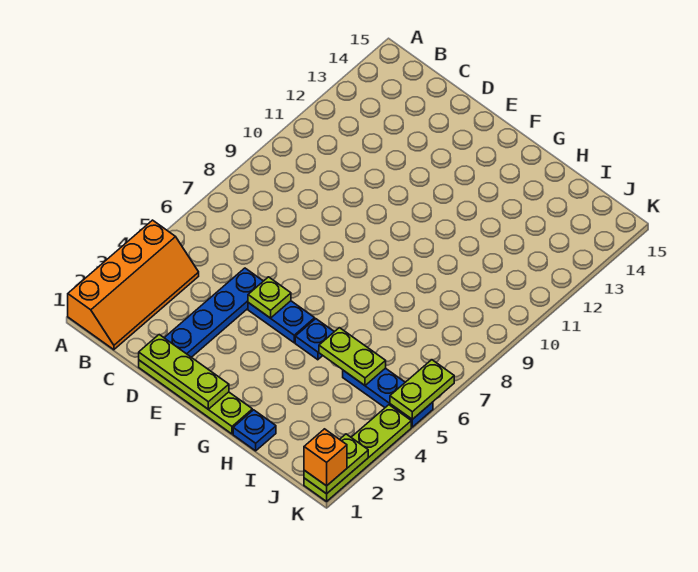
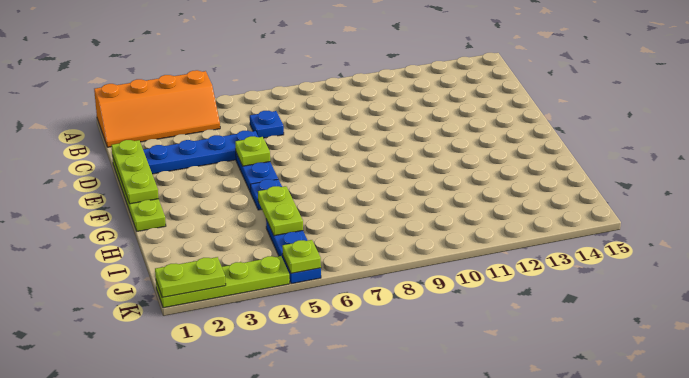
blue plate H1 level 1 -> blue plate C6 level 1
orange brick K1 level 3 -> none
lime plate K5:K6 level 2 -> lime plate K5 level 2

